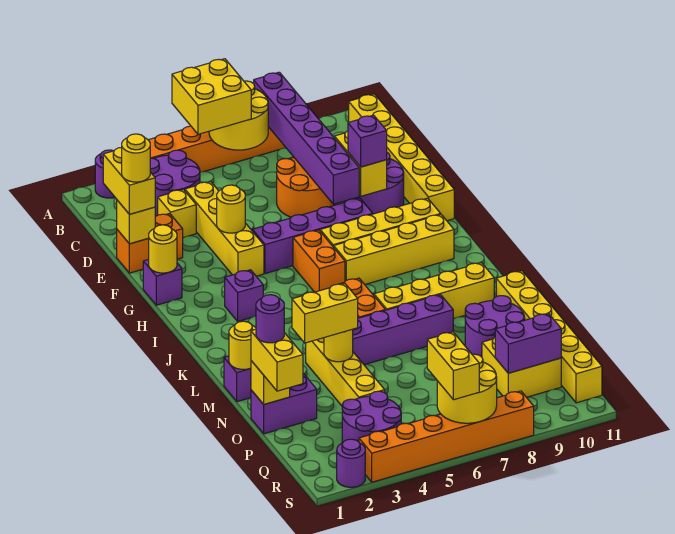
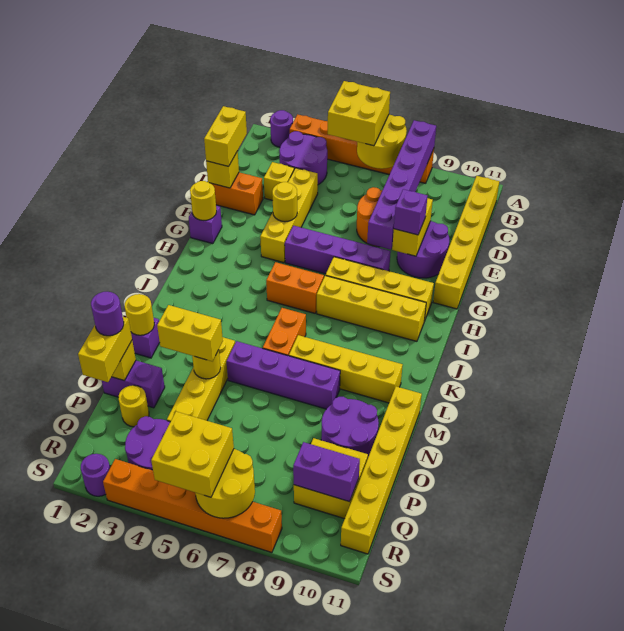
yellow round brick E1 level 4 -> yellow round brick P2 level 1
orange brick H6:I6 level 1 -> orange brick I5:I6 level 1
purple brick I3 level 1 -> none
yellow brick R6:S6 level 3 -> yellow brick R5:S6 level 3

